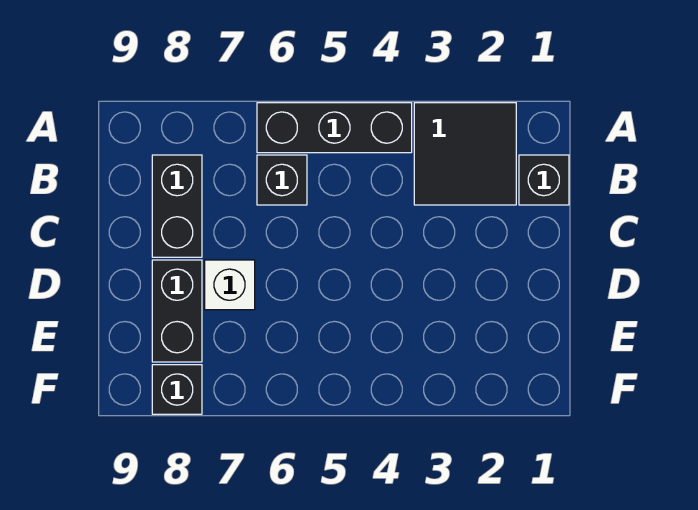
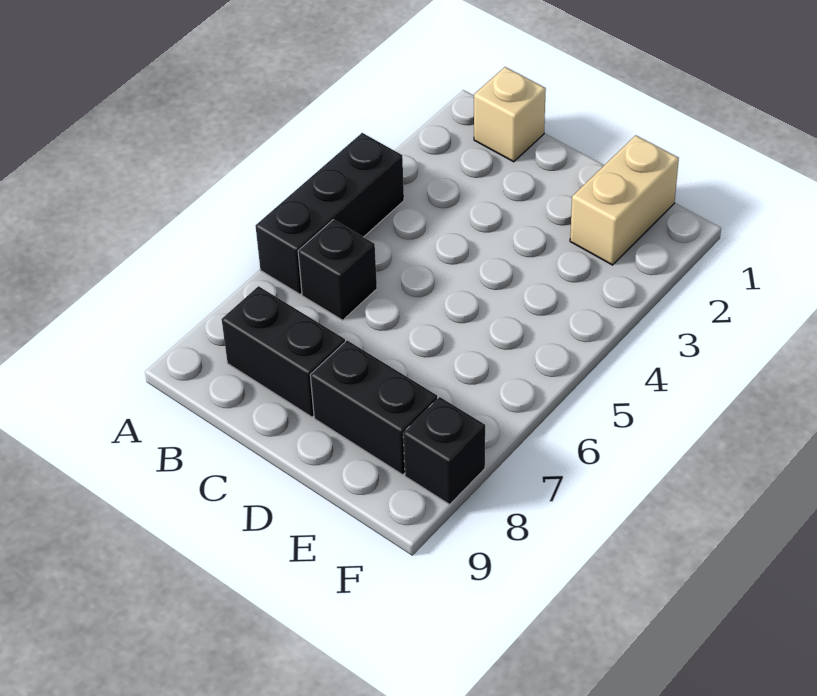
black tile A2:B3 level 1 -> none
black brick B1 level 1 -> tan brick B1 level 1
white brick D7 level 1 -> none
none -> tan brick E1:E2 level 1

